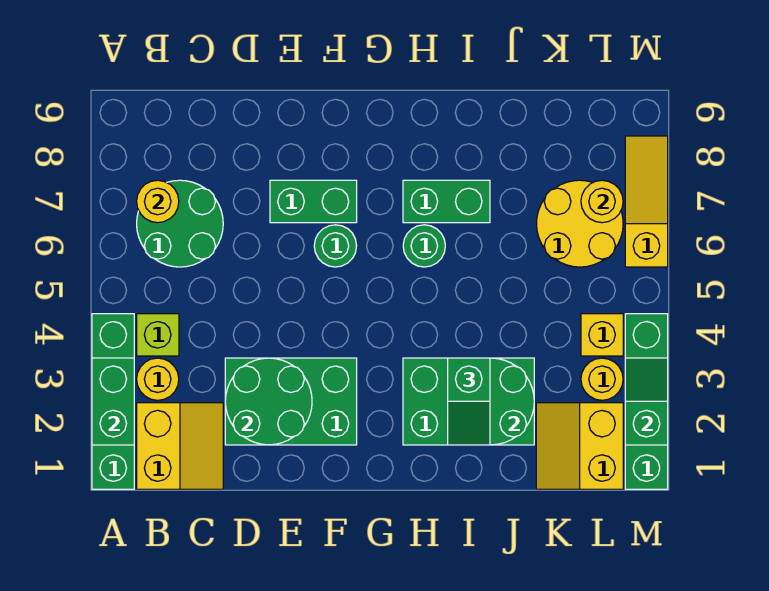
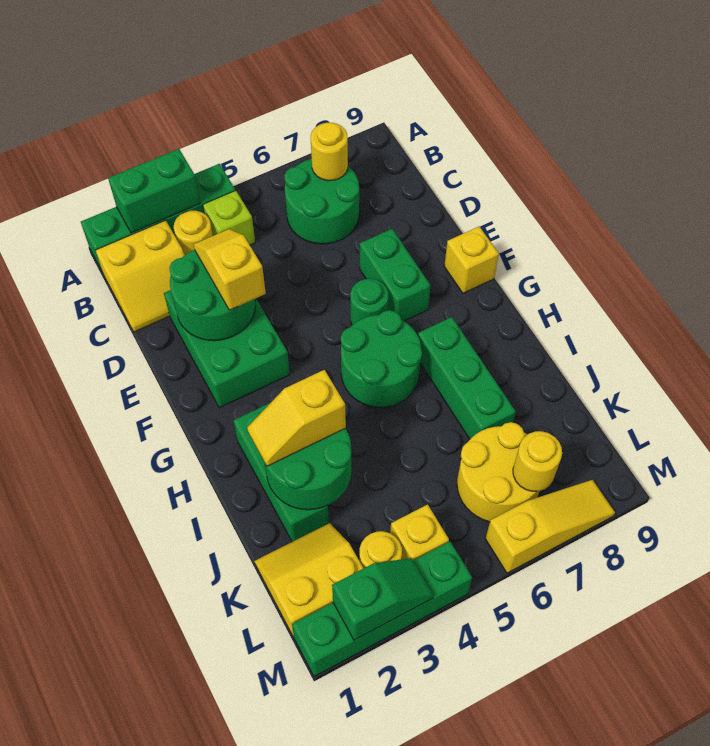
none -> yellow slope D3:E3 level 3 top E
none -> yellow brick F9 level 1
green brick H2:J3 level 1 -> green brick H2:J2 level 1
green round brick H6 level 1 -> green round brick G5:H6 level 1
green brick H7:I7 level 1 -> green brick H7:J7 level 1
green slope I2:I3 level 3 top 3 -> yellow slope I2:I3 level 3 top 3

